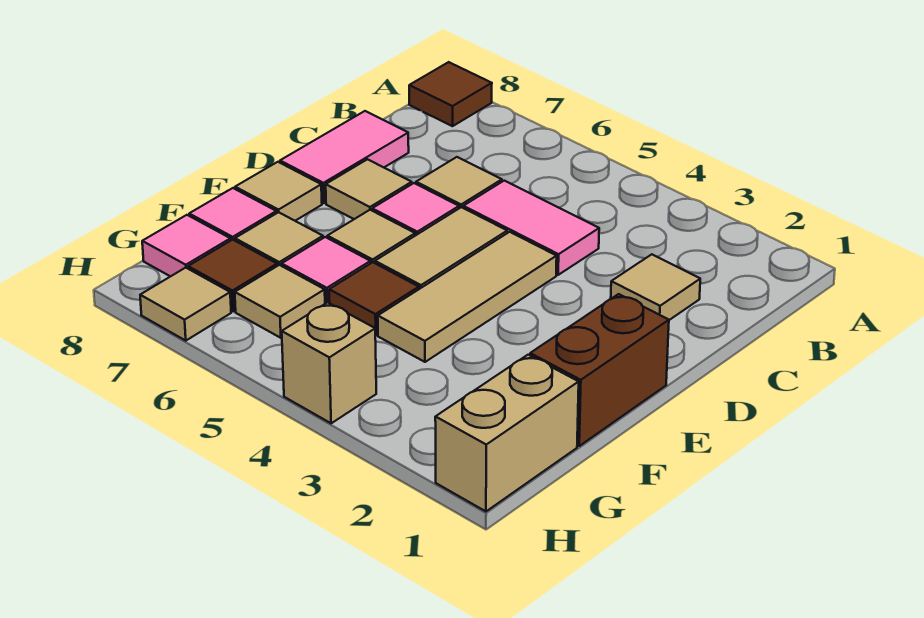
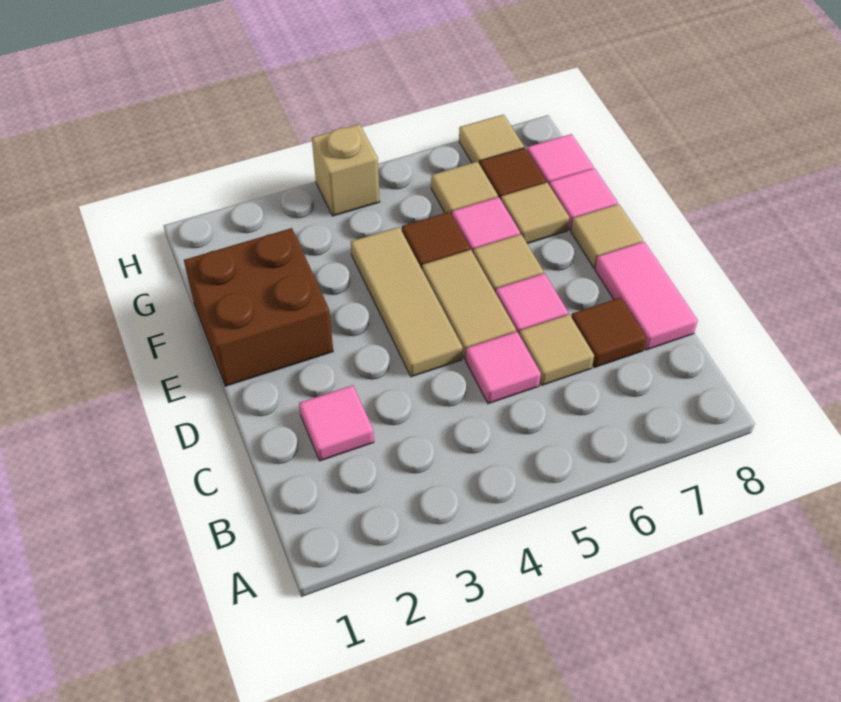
brown tile A8 level 1 -> brown tile C7 level 1
tan tile C2 level 1 -> pink tile C2 level 1
pink tile C4:C5 level 1 -> pink tile C5 level 1
tan tile D7 level 1 -> none
brown brick E1:F1 level 1 -> brown brick E1:F2 level 1
tan brick G1:H1 level 1 -> none

